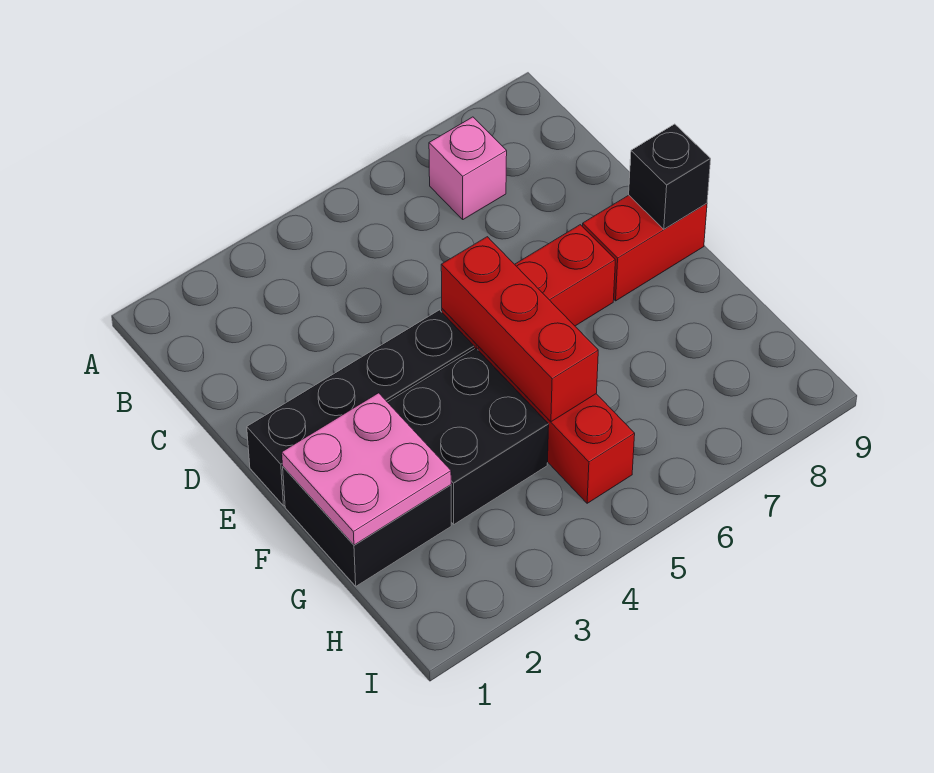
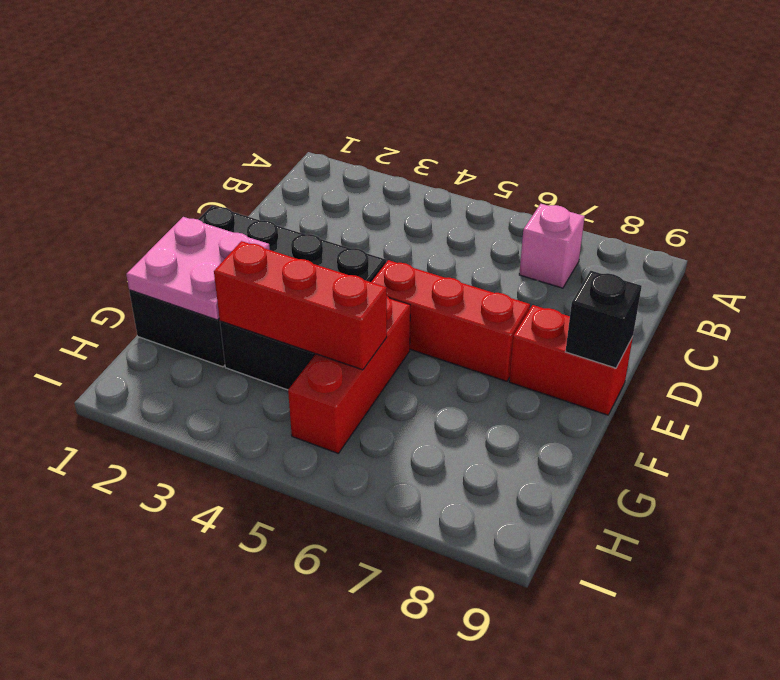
red brick E5:G5 level 2 -> red brick G3:G5 level 2

